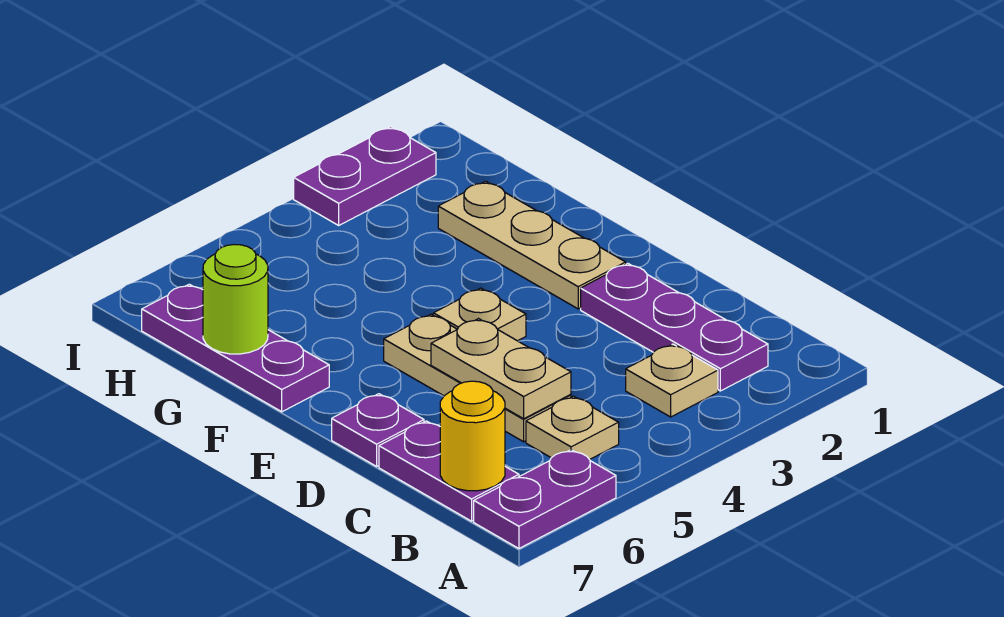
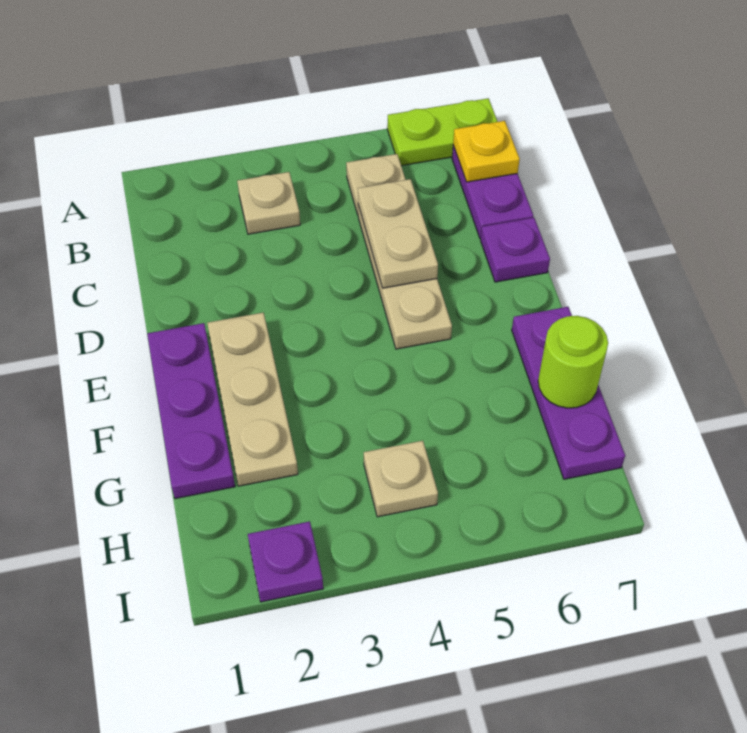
purple plate A6:A7 level 1 -> lime plate A6:A7 level 1
purple plate B2:D2 level 1 -> purple plate E1:G1 level 1
yellow round brick B7 level 2 -> yellow plate B7 level 2
tan plate E4 level 1 -> tan plate H4 level 1
purple plate I2:I3 level 1 -> purple plate I2 level 1

